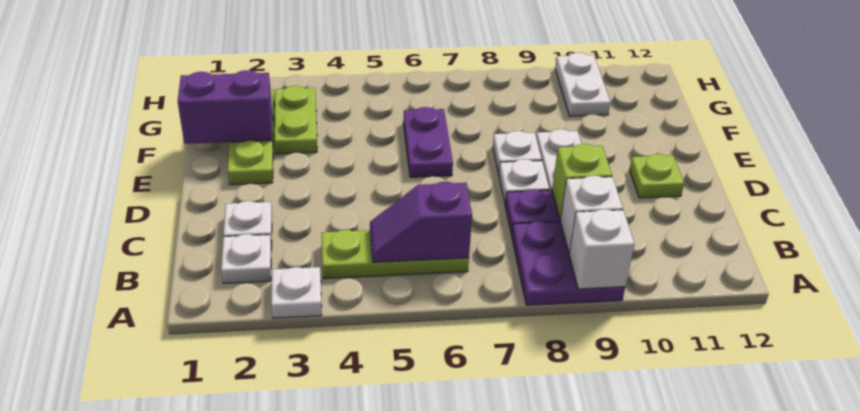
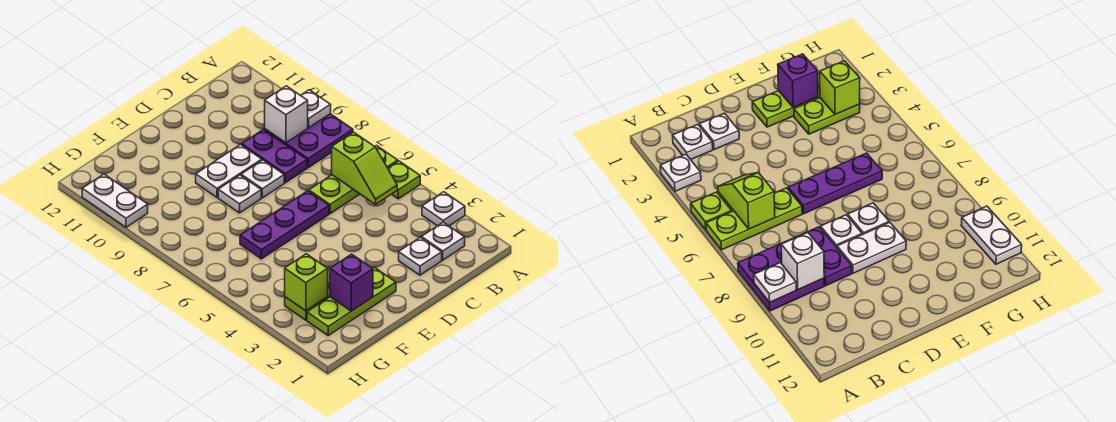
white brick A9 level 2 -> white plate A9 level 2
lime plate B4:B6 level 1 -> lime plate A6:C6 level 1
purple slope B5:B6 level 2 top 6 -> lime slope B5:B6 level 2 top 6
lime brick C9 level 2 -> lime brick G3 level 2
lime plate D11 level 1 -> lime plate A5 level 1
purple plate E6:F6 level 1 -> purple plate D6:F6 level 1
purple brick F1:F2 level 2 -> purple brick F2 level 2
white plate G10:H10 level 1 -> white plate H10:H11 level 1

